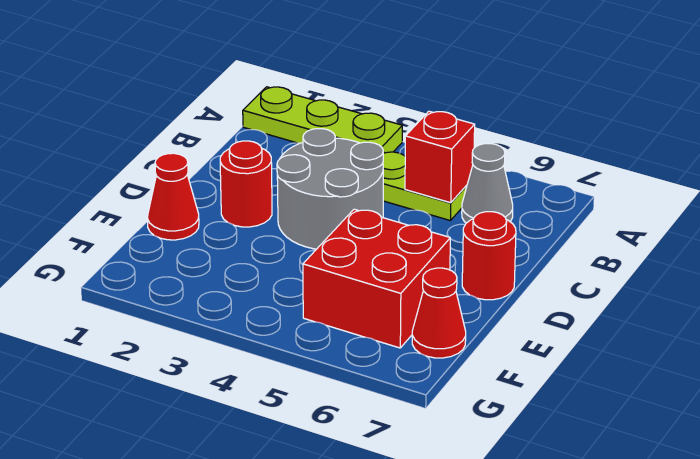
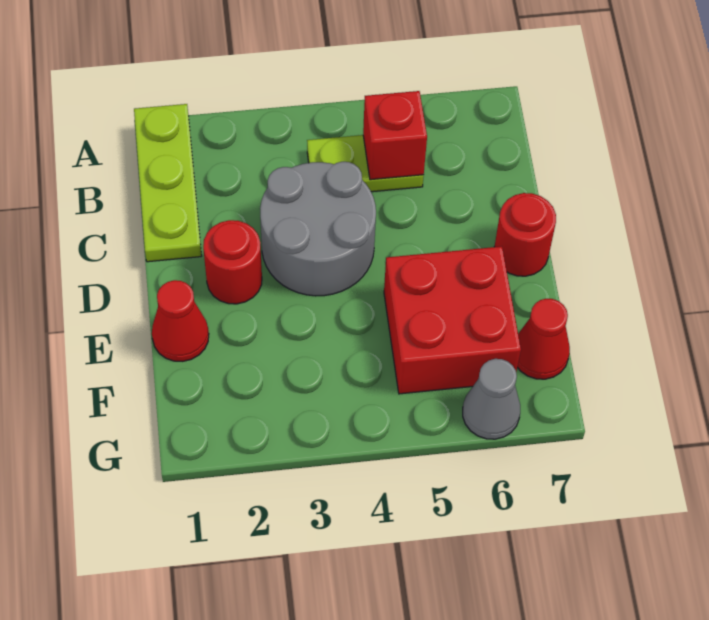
lime plate A1:A3 level 1 -> lime plate A1:C1 level 1
grey cone B6 level 1 -> grey cone G6 level 1

